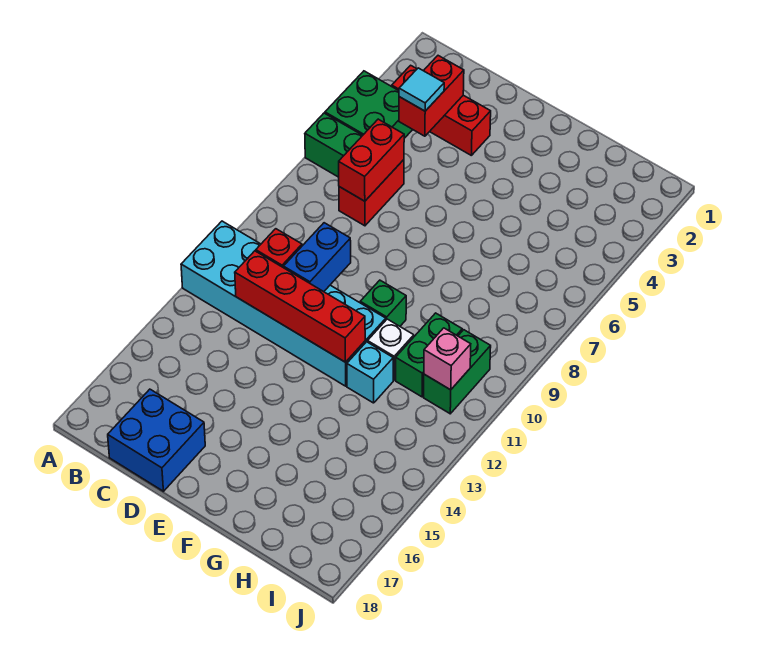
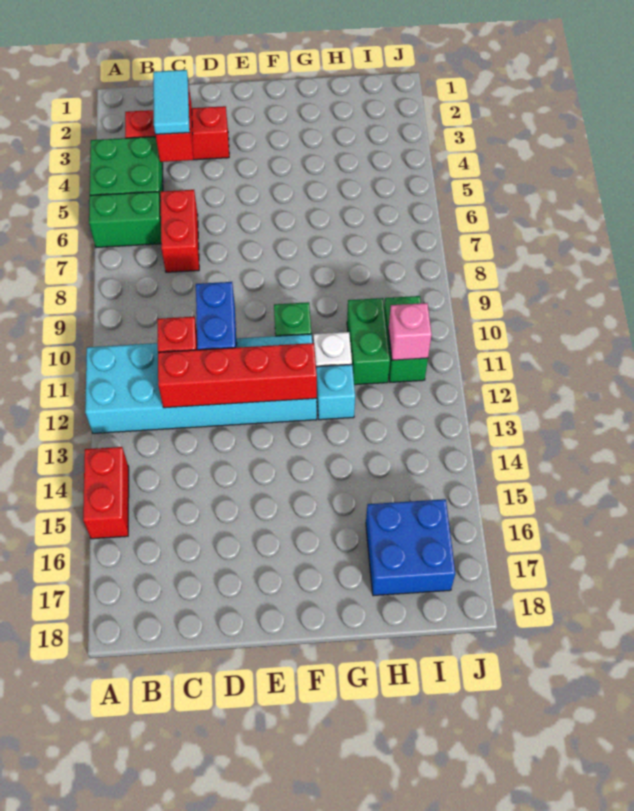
cyan tile C4 level 3 -> cyan tile C3:C4 level 3
red brick C6:C7 level 2 -> red brick A14:A15 level 1
blue brick C17:D18 level 1 -> blue brick H16:I17 level 1

